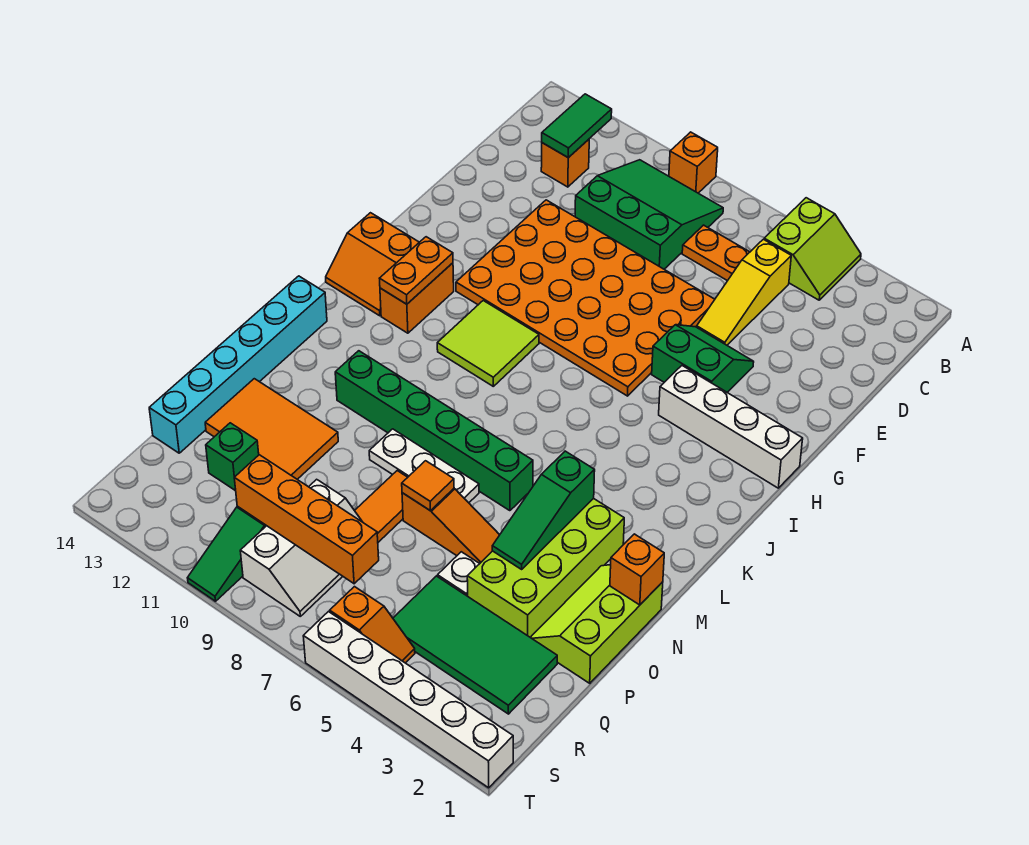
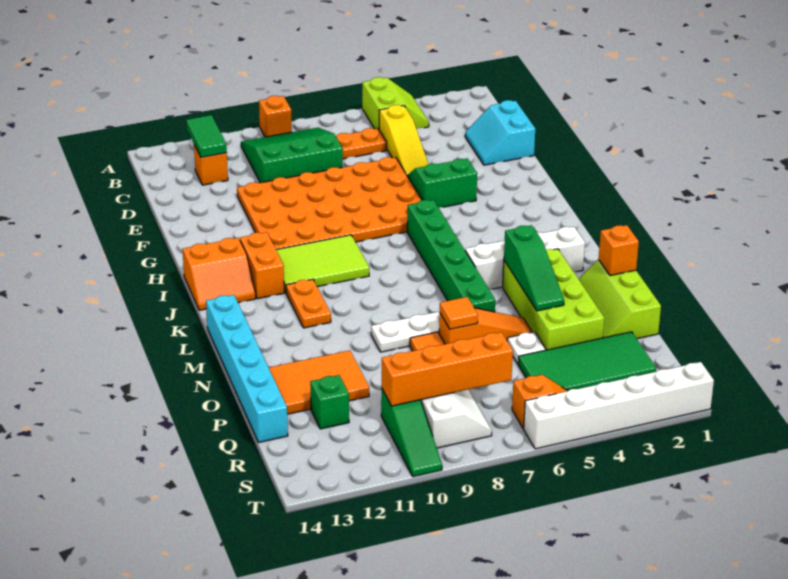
none -> cyan slope D1:E2 level 1 top 1
white brick H1:H4 level 1 -> white brick L2:L5 level 1
lime tile I9:J10 level 1 -> lime tile I9:J11 level 1
orange plate I12:J12 level 2 -> orange plate K11:L11 level 1
green brick M6:M11 level 1 -> green brick I6:N6 level 1

